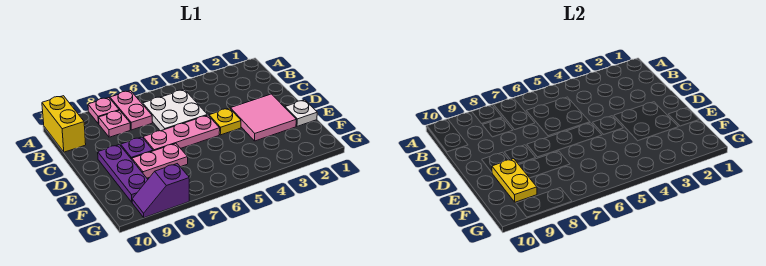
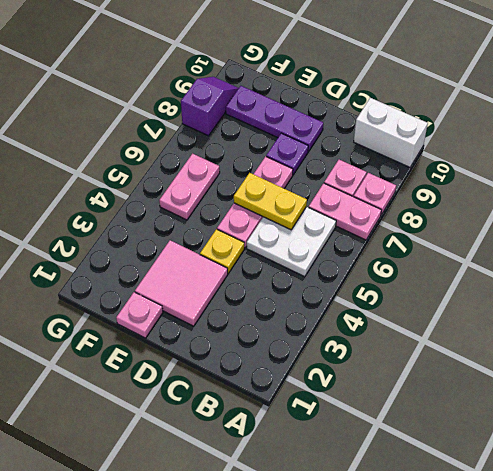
yellow brick A10:B10 level 1 -> white brick A10:B10 level 1
white plate E1 level 1 -> pink plate E1 level 1
pink plate E7:E8 level 1 -> pink plate F5:F6 level 1
yellow plate E9:F9 level 2 -> yellow plate C6:D6 level 2

